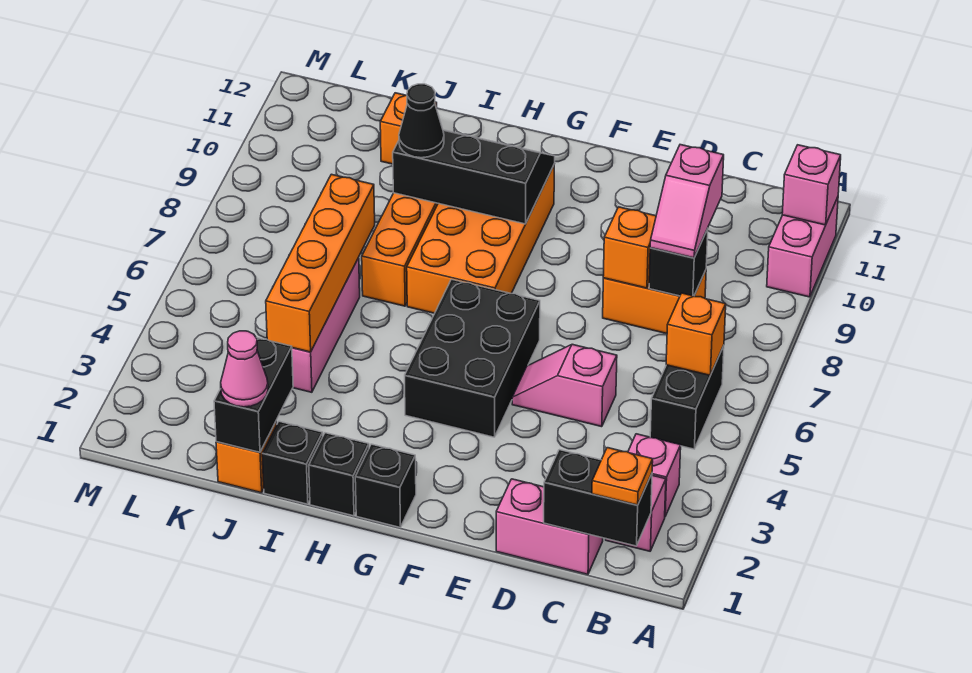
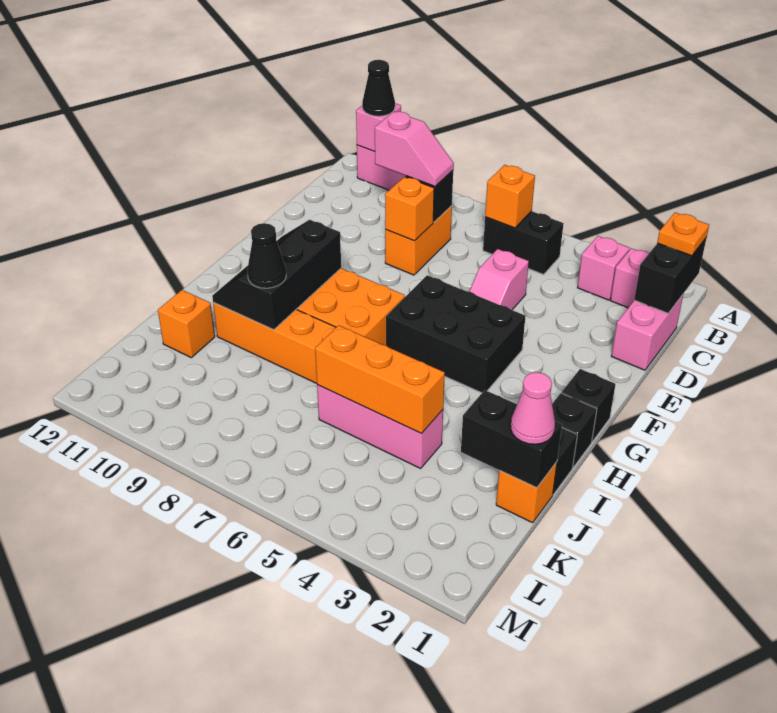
none -> black cone A11 level 3
orange brick J4:J7 level 2 -> orange brick J4:J6 level 2

